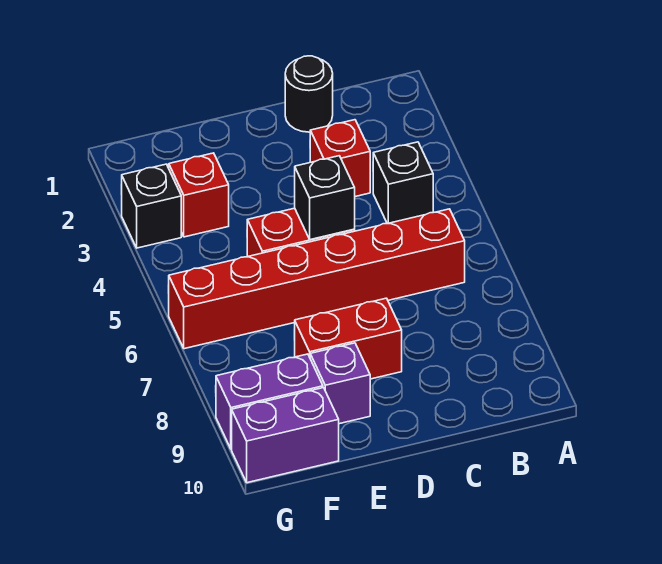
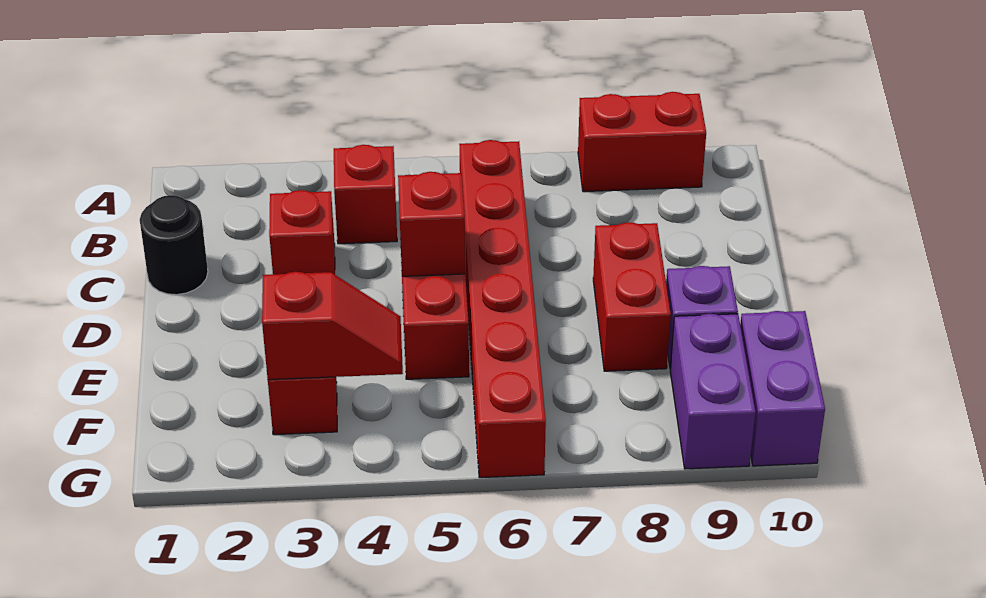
none -> red brick A8:A9 level 1
black brick B4 level 1 -> red brick B4 level 1
black brick D5 level 2 -> red brick D5 level 2
none -> red slope F3:F4 level 2 top 3
black brick G3 level 1 -> none

